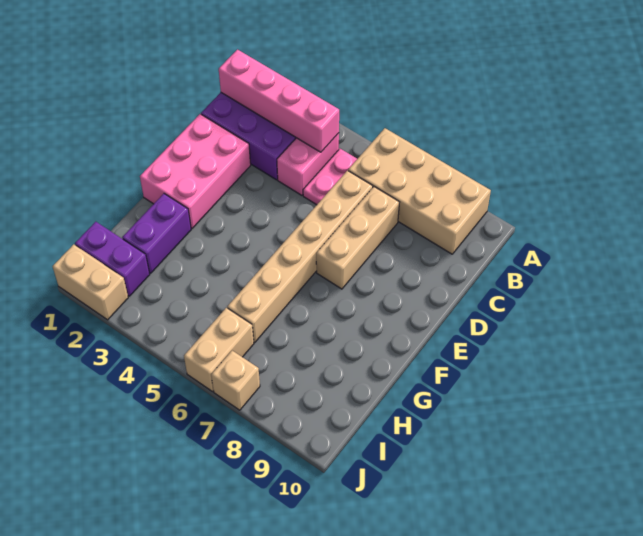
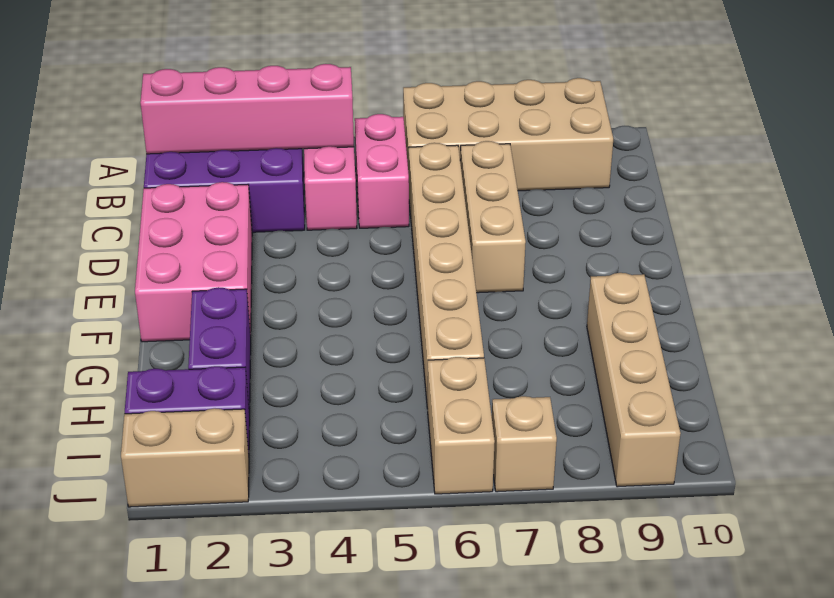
pink plate B5:C5 level 1 -> pink brick B5:C5 level 1
none -> tan brick G9:J9 level 1

